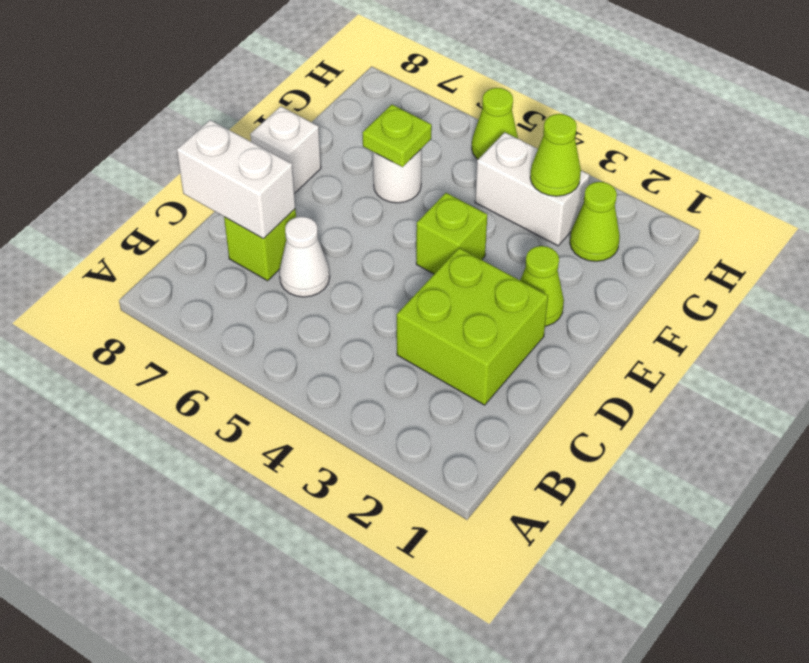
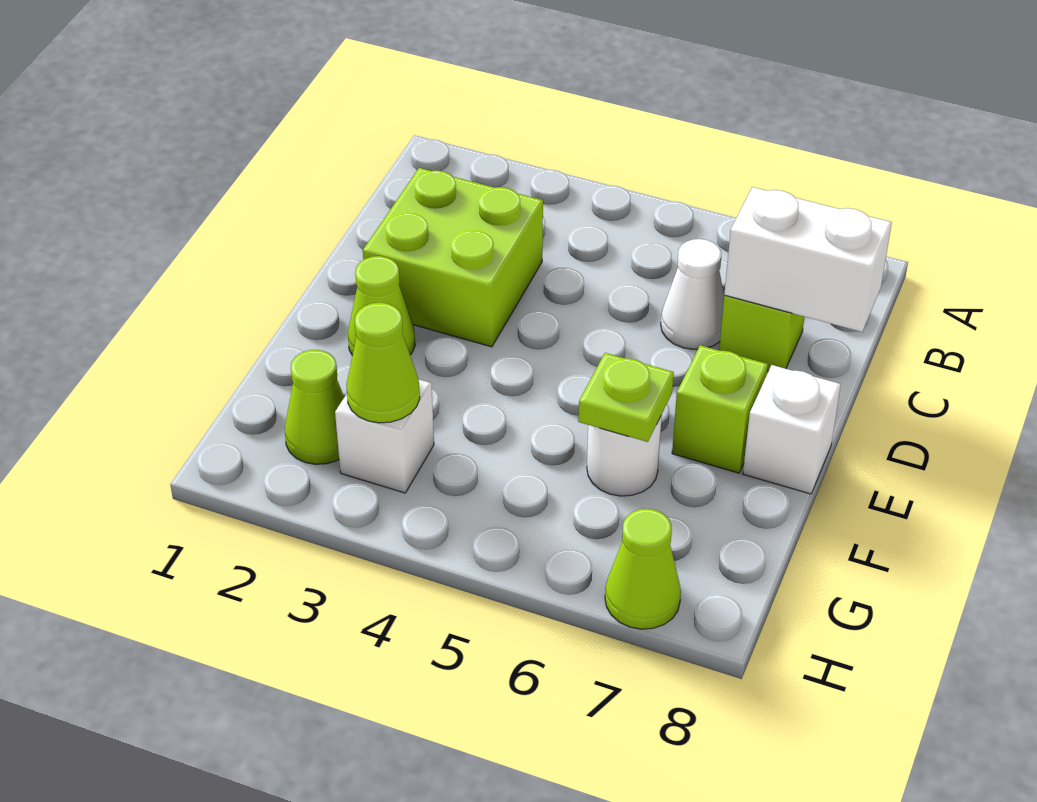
lime brick E4 level 1 -> lime brick E7 level 1
white brick G3:G4 level 1 -> white brick G3 level 1
lime cone H5 level 1 -> lime cone H7 level 1

